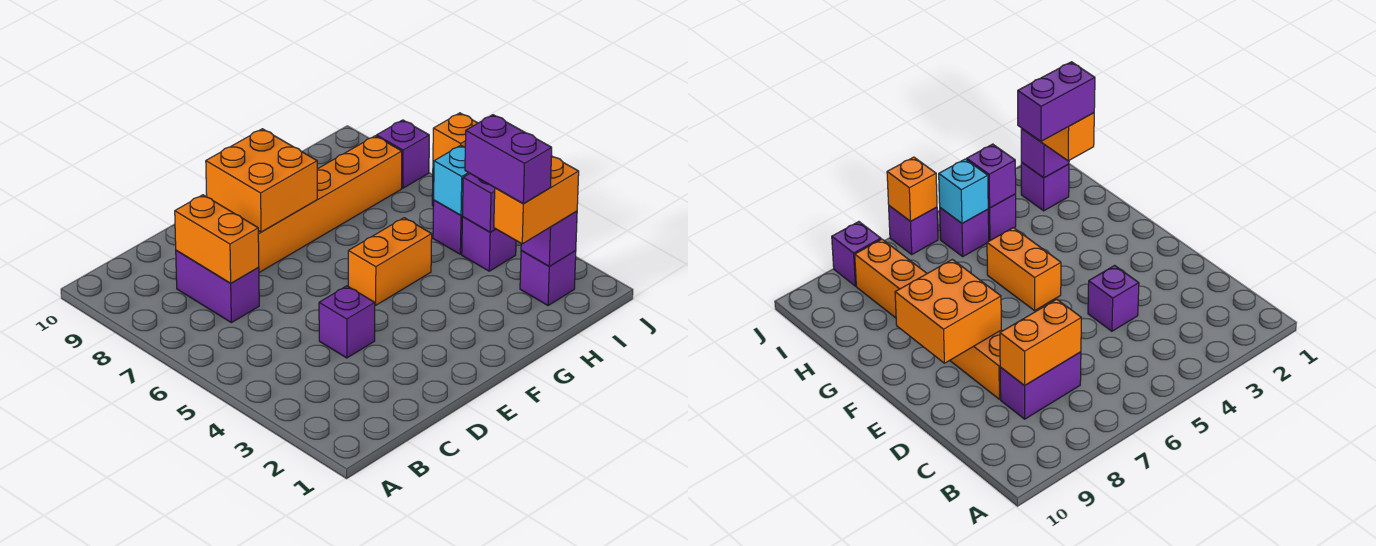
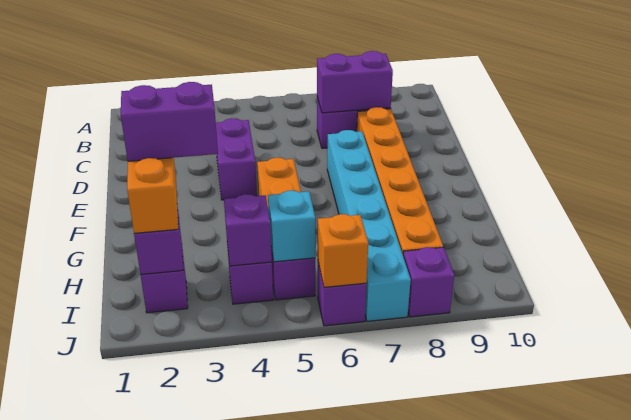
orange brick C7:C8 level 2 -> purple brick C7:C8 level 2
purple brick D4 level 1 -> purple brick D4:E4 level 1
none -> cyan brick E7:J7 level 1
orange brick E8:F9 level 2 -> none

